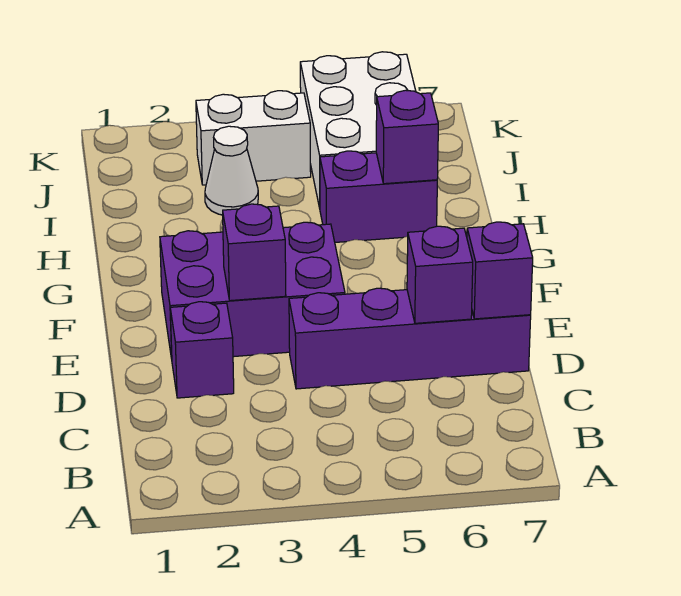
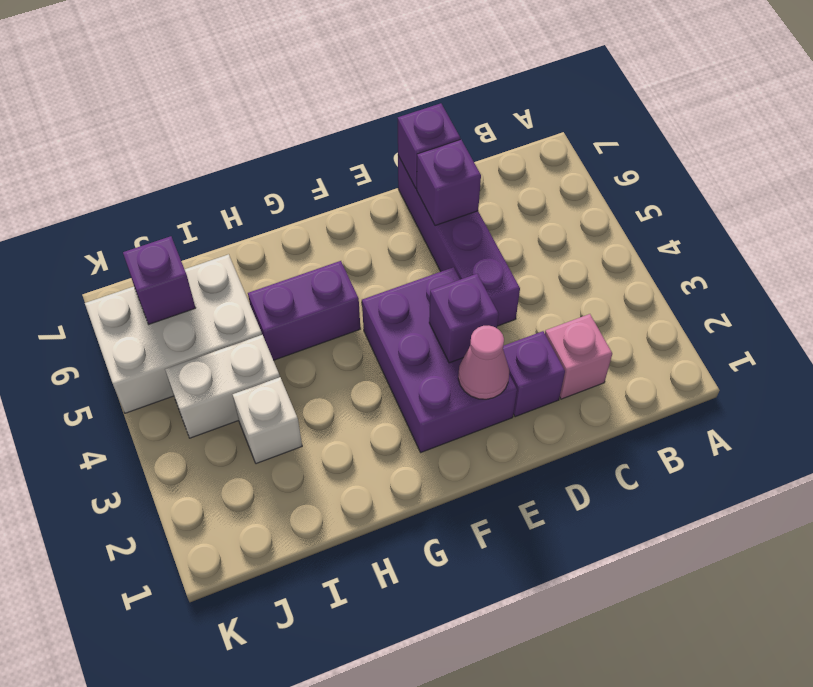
none -> pink brick C2 level 1
none -> pink cone E2 level 2
purple brick H5:H6 level 1 -> purple brick G5:H5 level 1
purple brick H6 level 2 -> purple brick J6 level 2
white cone I3 level 1 -> white brick I3 level 1
white brick J3:J4 level 1 -> white brick I4:J4 level 1

